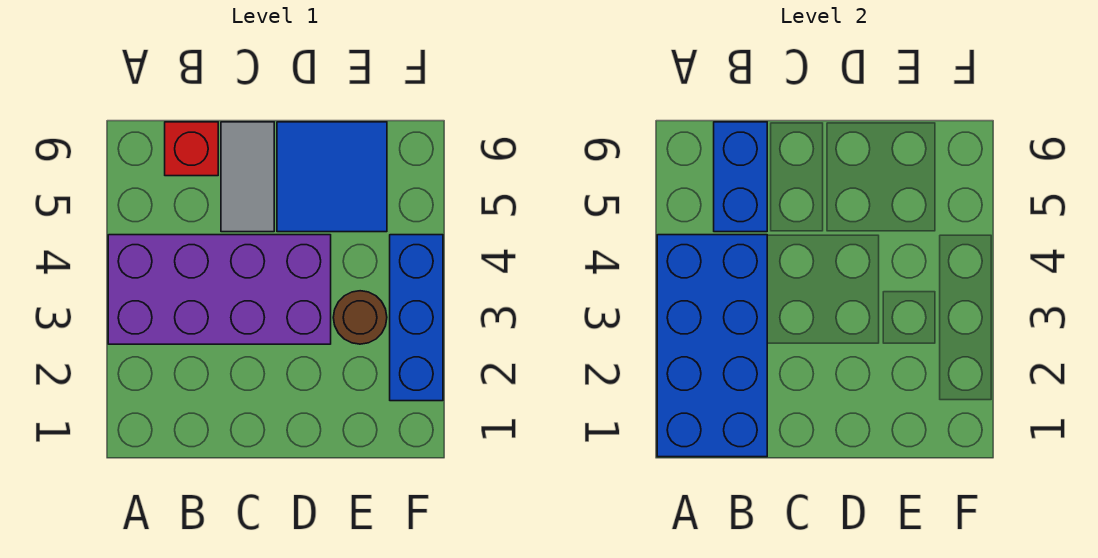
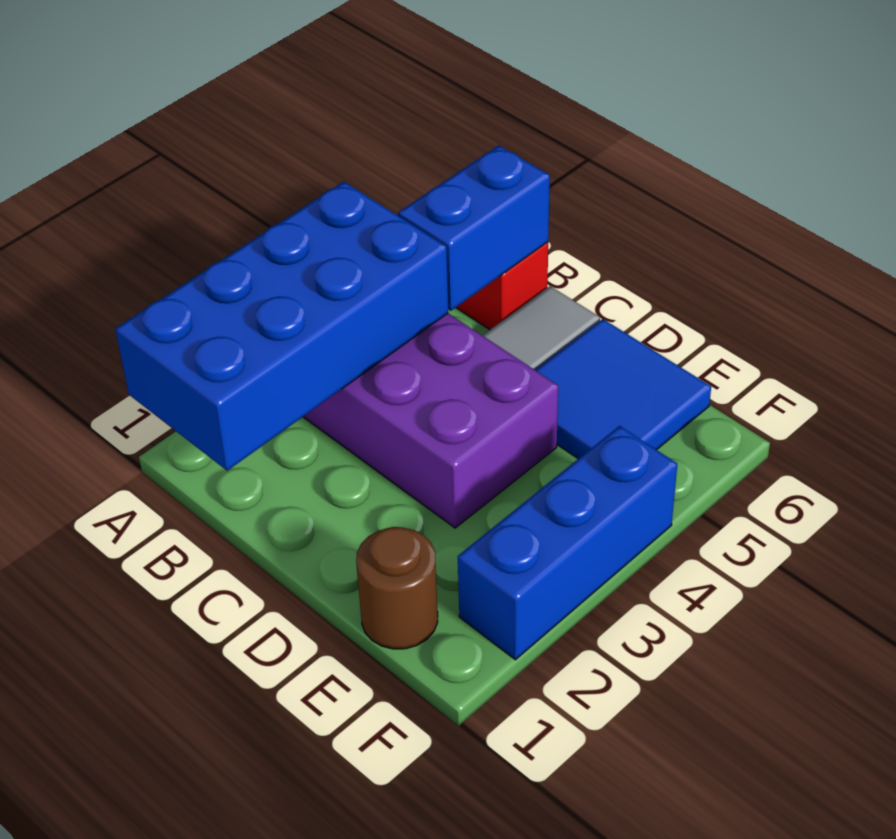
brown round brick E3 level 1 -> brown round brick E1 level 1

